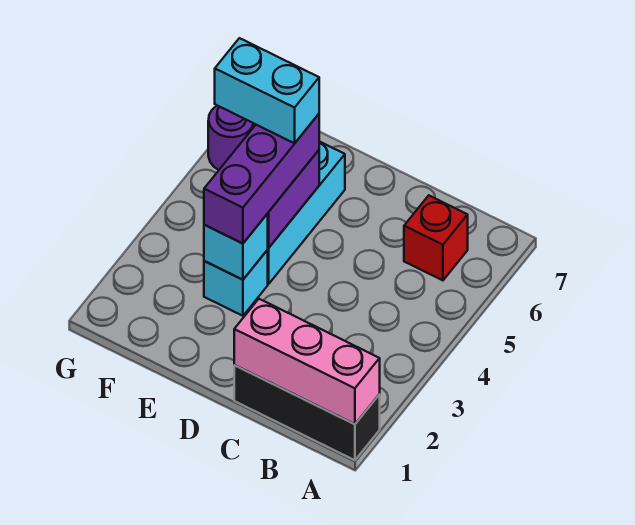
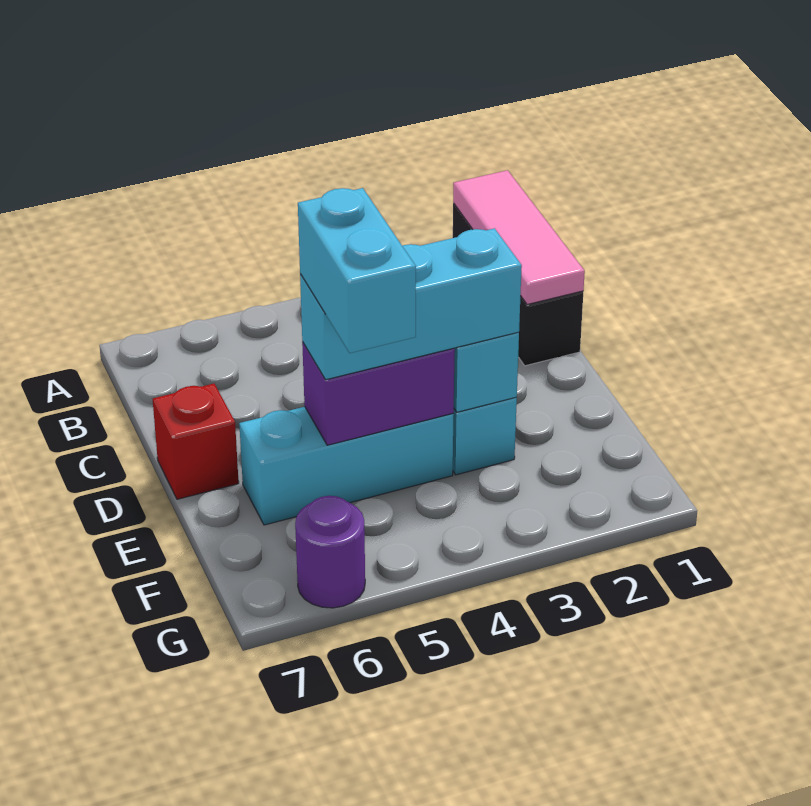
pink brick A1:C1 level 2 -> pink tile A1:C1 level 2
red brick B6 level 1 -> red brick D7 level 1
purple brick E3:E5 level 3 -> cyan brick E3:E5 level 3

